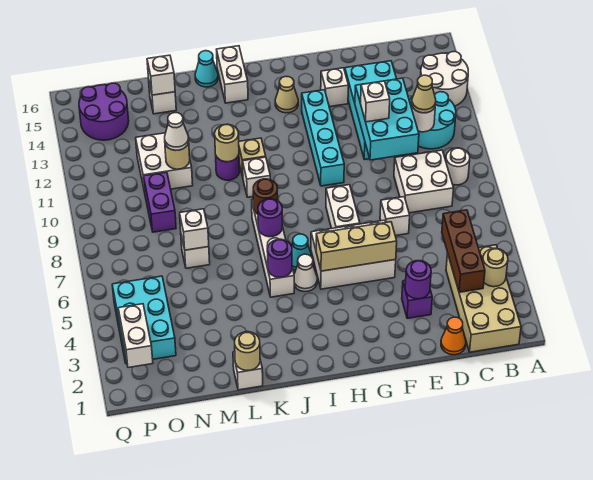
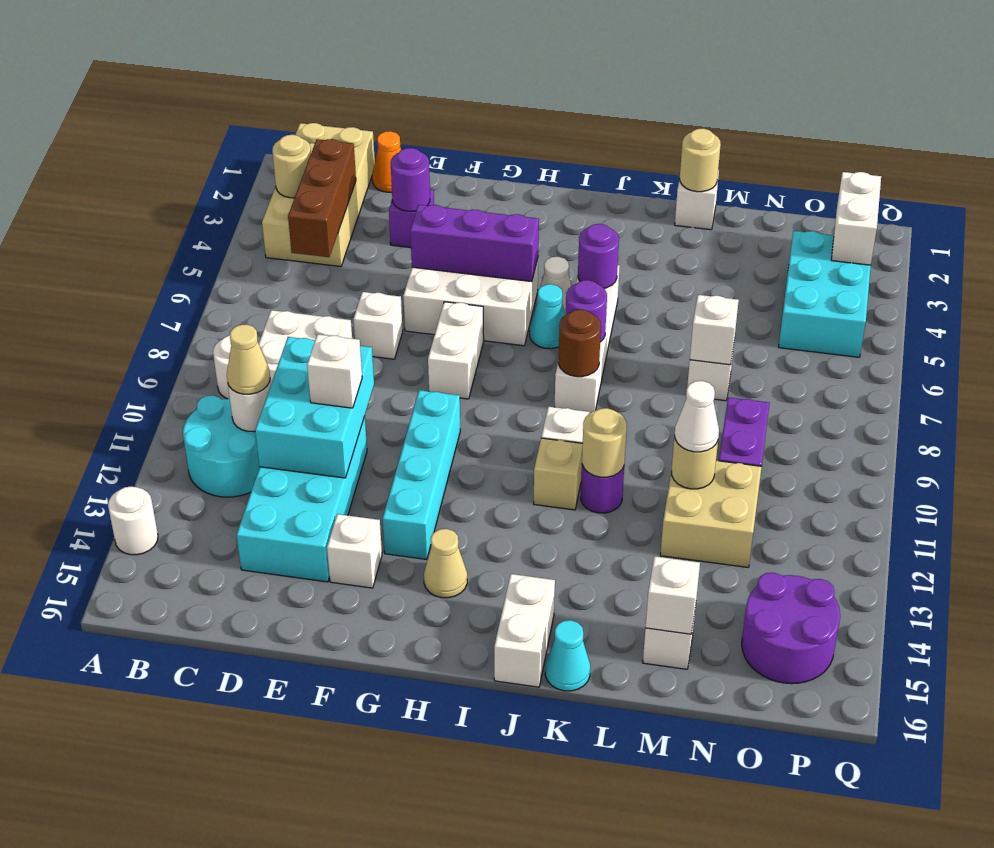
white round brick A13:B14 level 1 -> white round brick A14 level 1
tan brick F5:H5 level 2 -> purple brick F5:H5 level 2
white brick M11:N12 level 1 -> tan brick M11:N12 level 1

